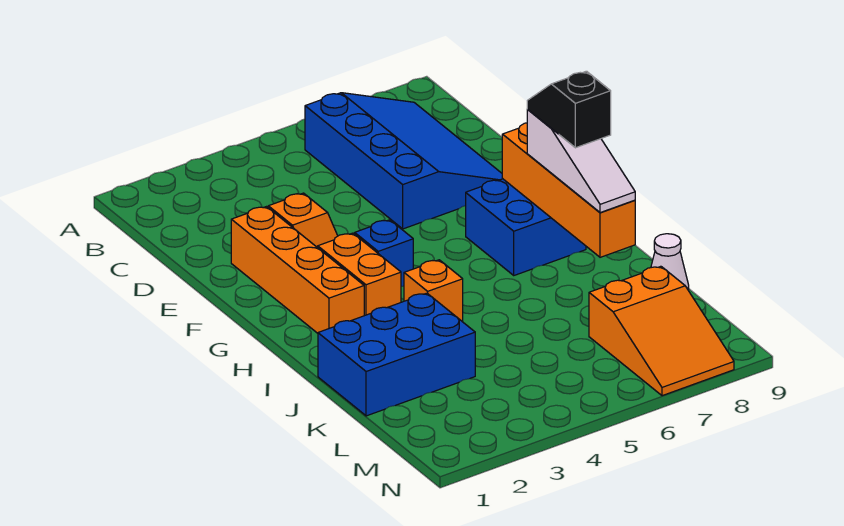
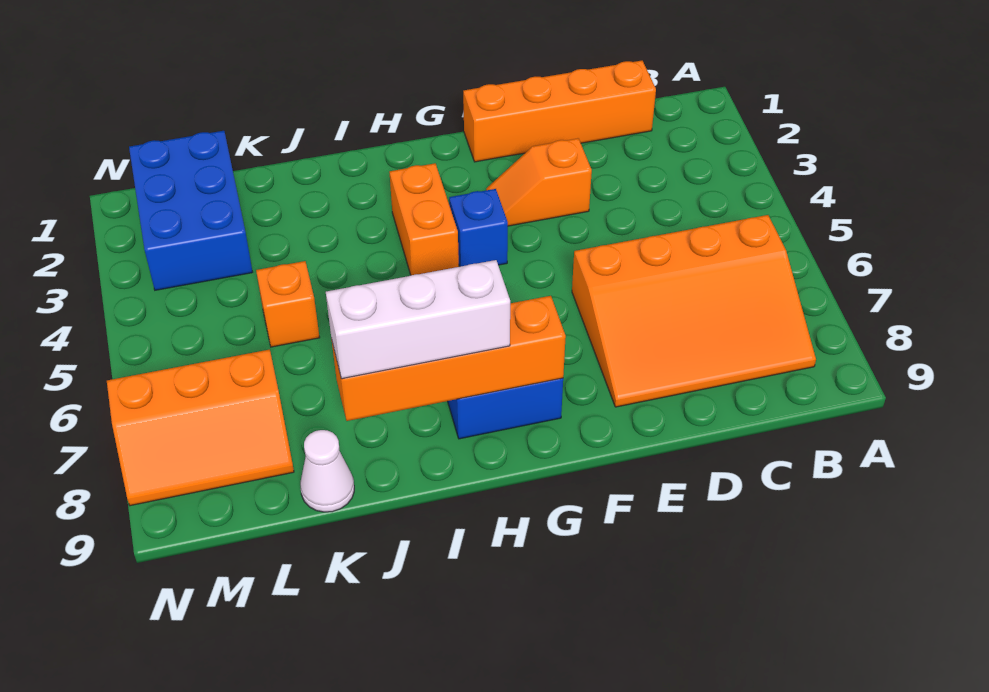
blue slope B6:E8 level 1 top 6 -> orange slope B6:E8 level 1 top 6
orange brick E2:H2 level 1 -> orange brick C1:F1 level 1
orange brick G3:H3 level 1 -> orange brick H3:H4 level 1
white slope H8:J8 level 3 top H -> white brick H8:J8 level 3
black slope H8:I8 level 4 top I -> none
orange brick I4 level 1 -> orange brick K5 level 1
blue brick J1:K3 level 1 -> blue brick L1:M3 level 1
orange slope L7:N8 level 1 top L -> orange slope L7:N8 level 1 top 7

